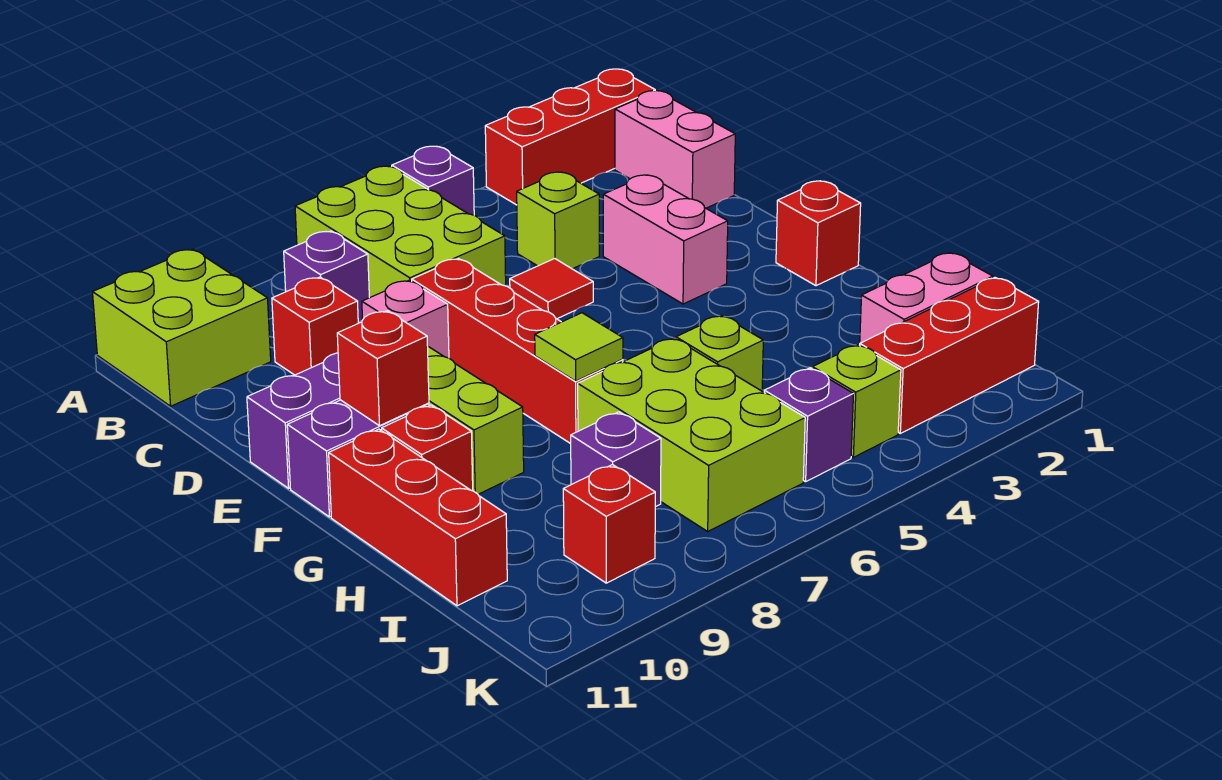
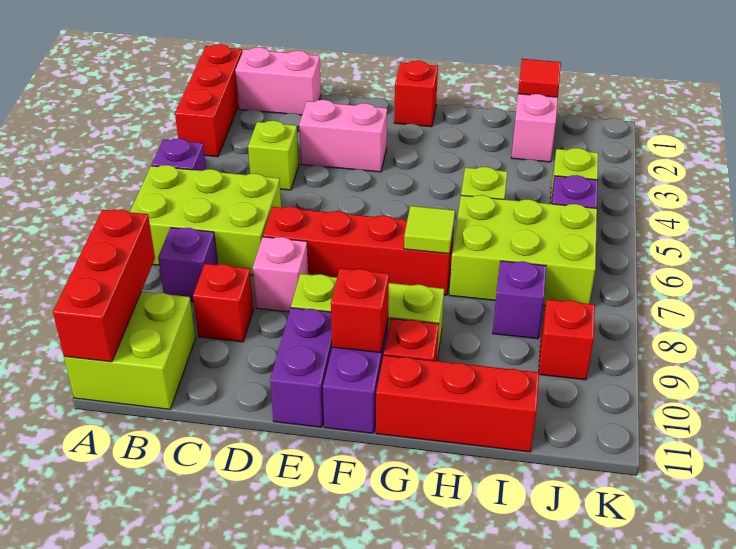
red tile D5 level 1 -> red tile I1 level 2
red brick J1:J3 level 1 -> red brick A9:A11 level 2

